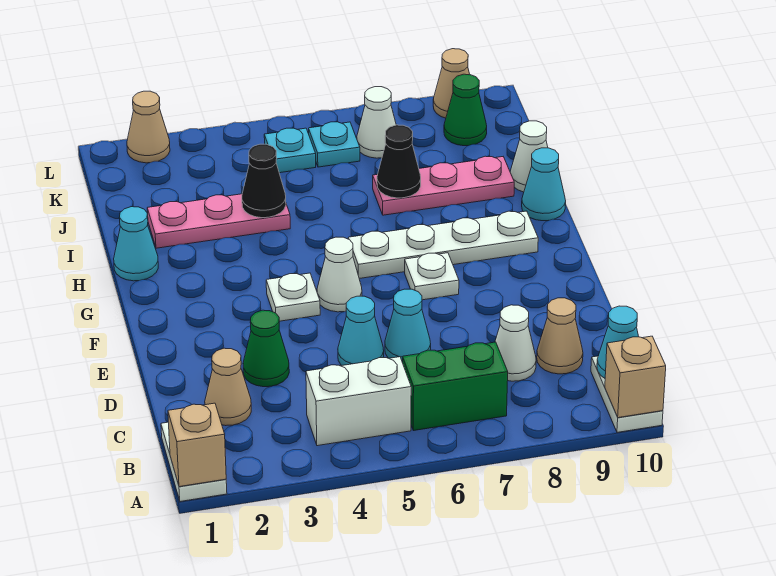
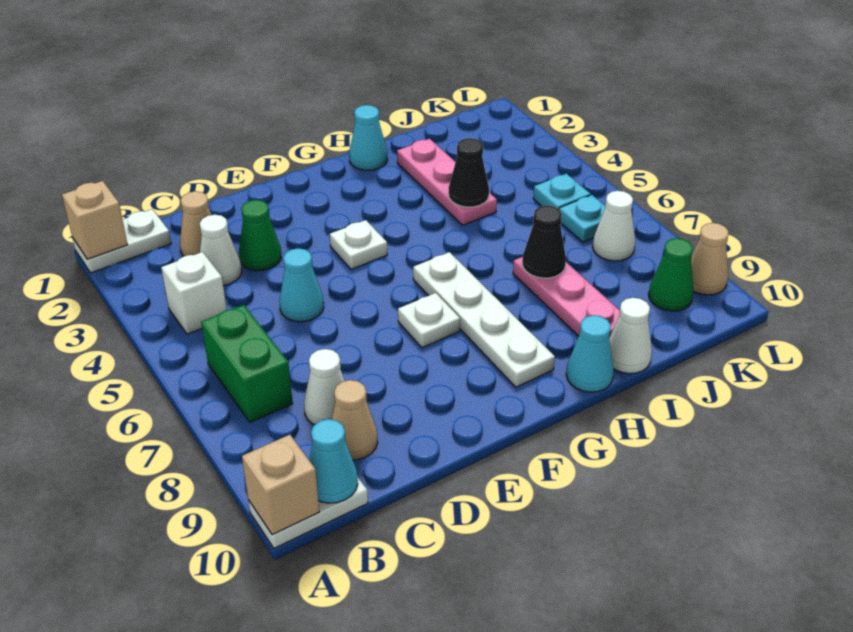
white brick B4:B5 level 1 -> white brick B4 level 1
cyan cone D6 level 1 -> none
white cone F5 level 1 -> white cone C3 level 1
tan cone L2 level 1 -> none

